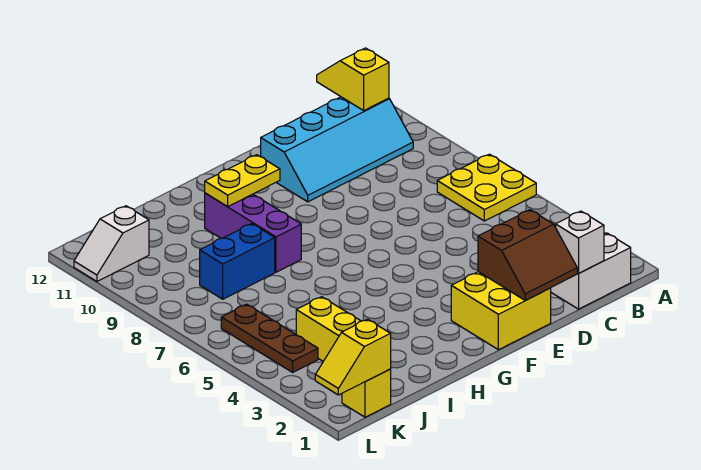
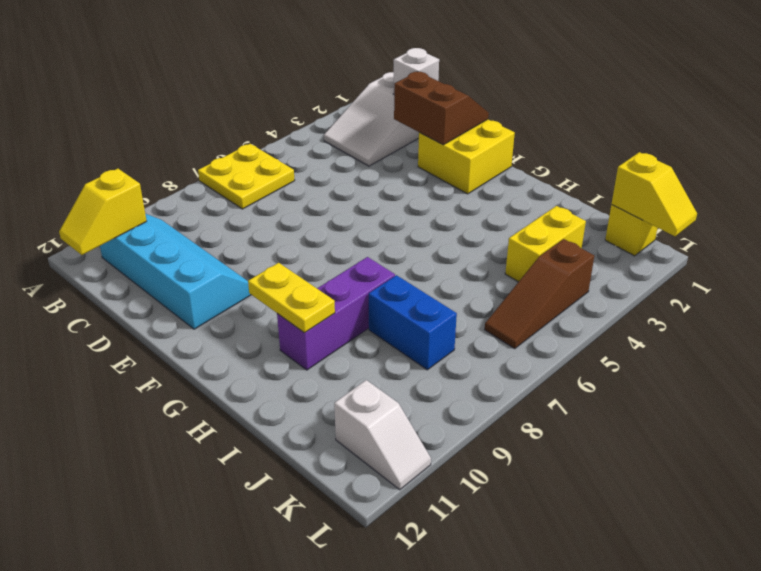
brown plate K4:K6 level 1 -> brown slope K4:K6 level 1 top 4

